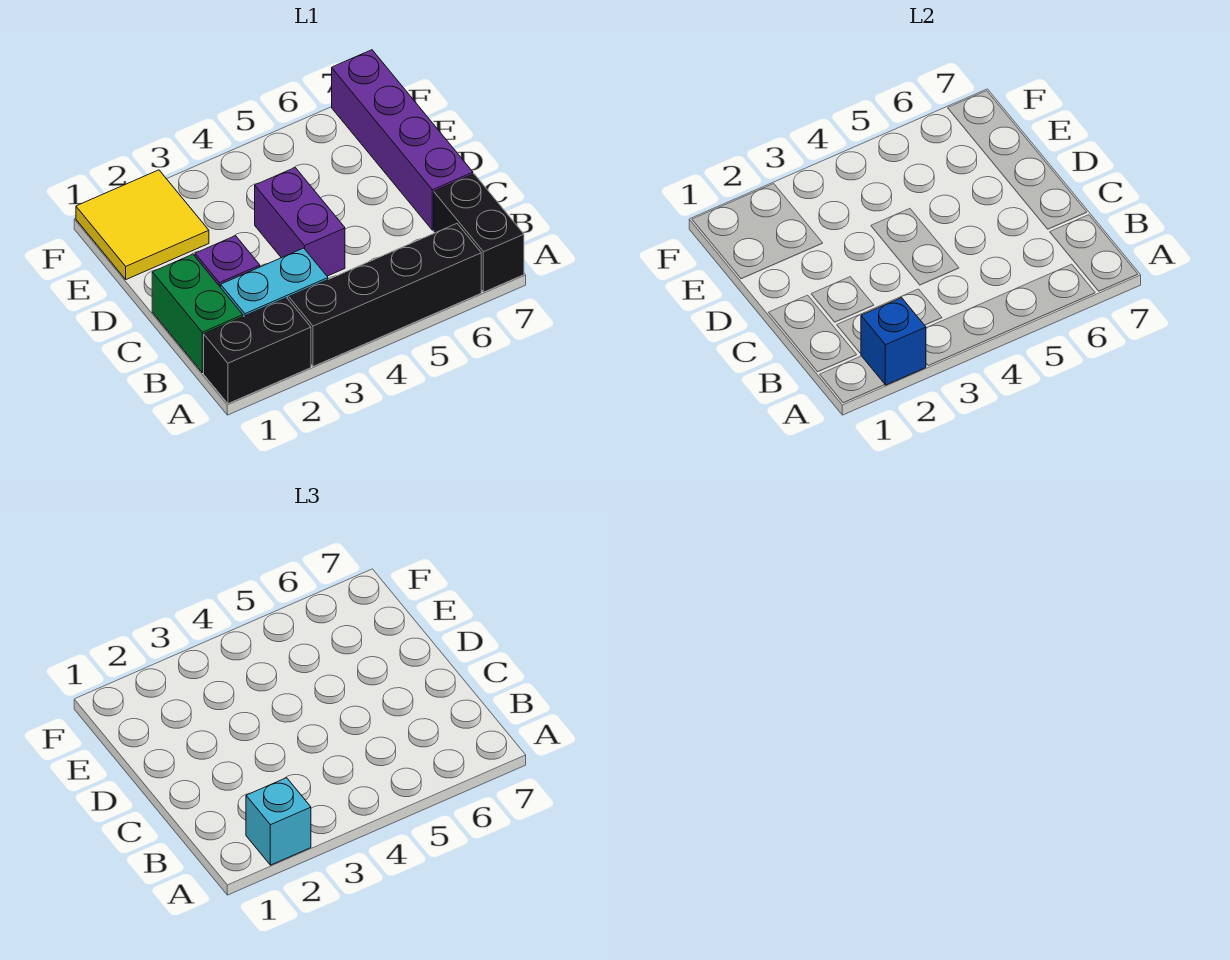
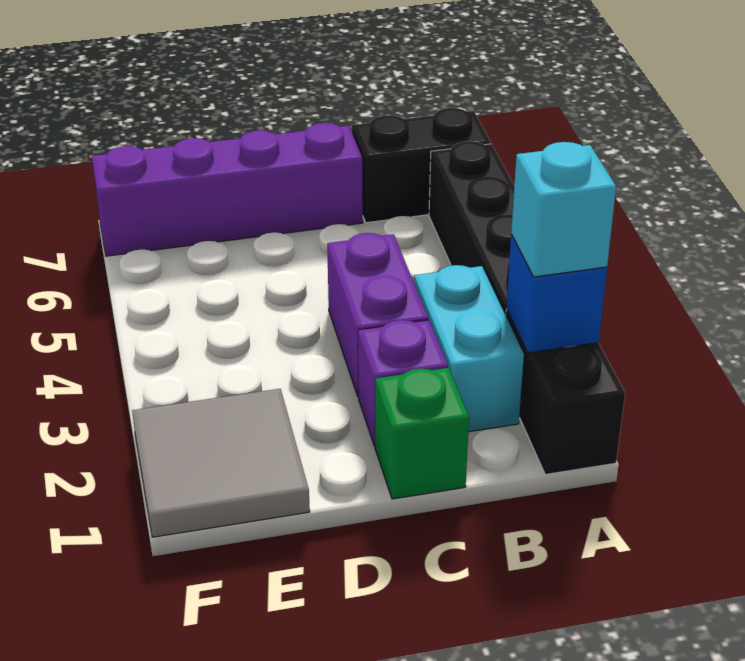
green brick B1:C1 level 1 -> green brick C1 level 1
purple brick C4:D4 level 1 -> purple brick C3:C4 level 1
yellow tile E1:F2 level 1 -> grey tile E1:F2 level 1

